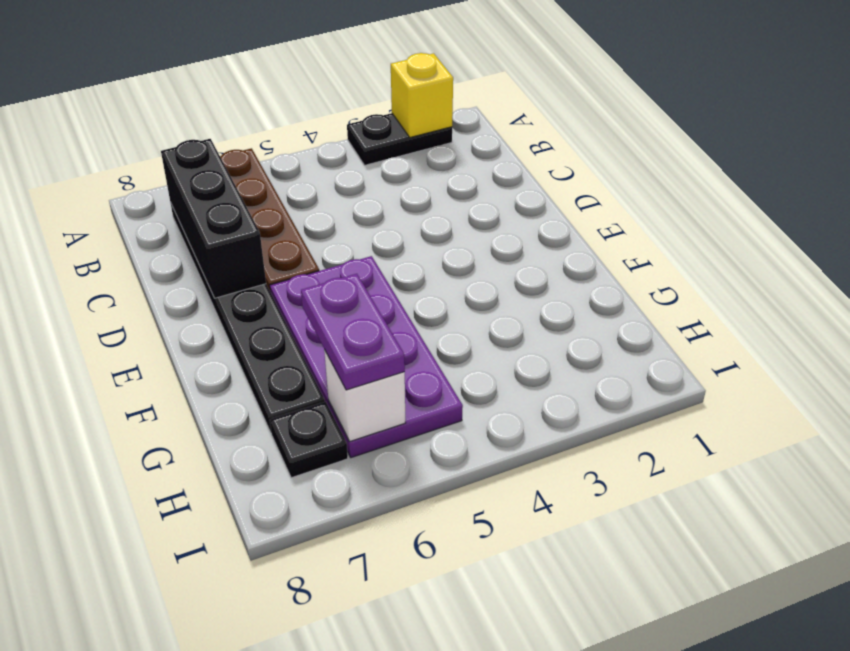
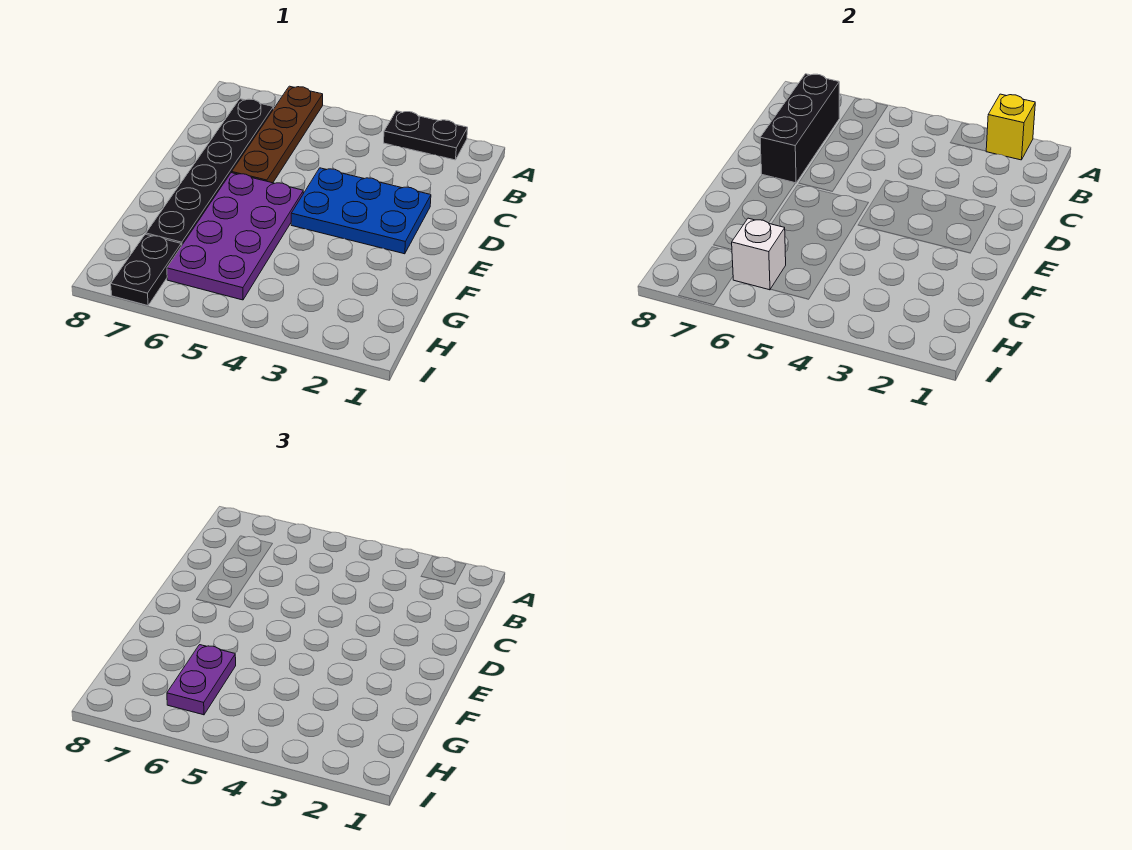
none -> blue plate D2:E4 level 1
black plate H7 level 1 -> black plate H7:I7 level 1

